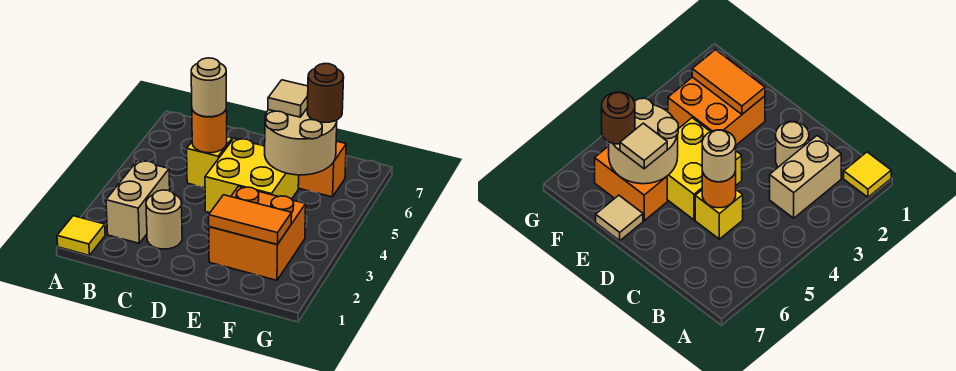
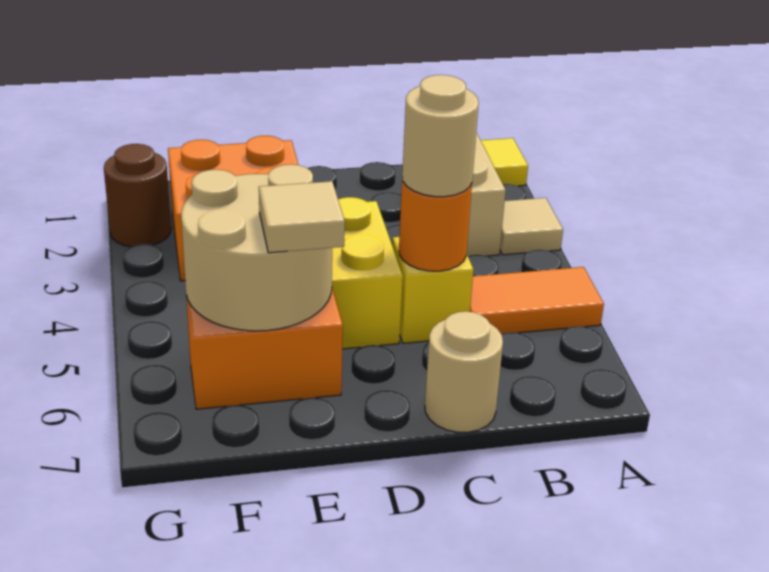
tan round brick C2 level 1 -> tan round brick C7 level 1
orange tile E2:F2 level 2 -> orange tile A5:B5 level 1
tan tile E7 level 1 -> tan tile A3 level 1
brown round brick F6 level 3 -> brown round brick G2 level 1

